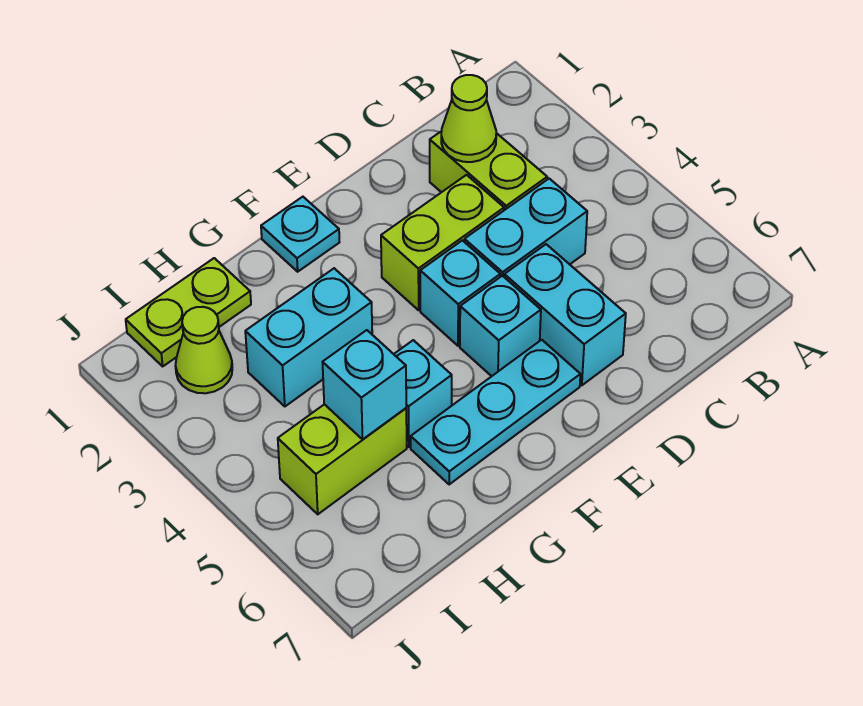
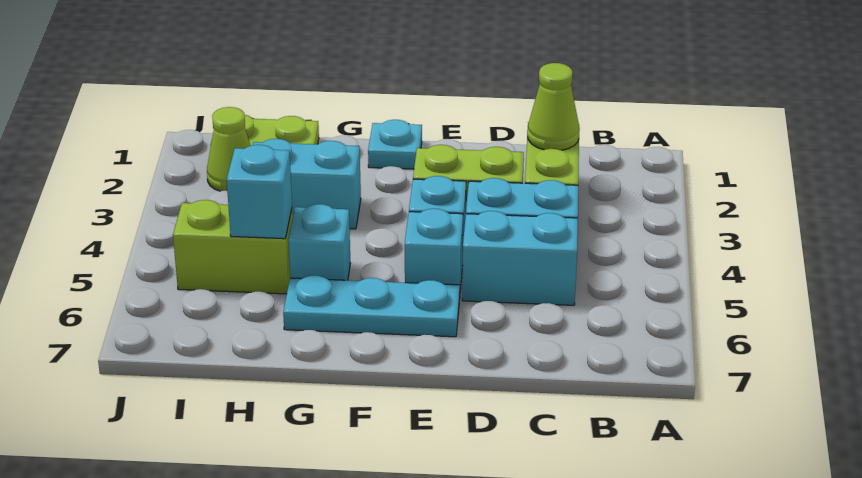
cyan brick D5:D6 level 1 -> cyan brick C5:D5 level 1

